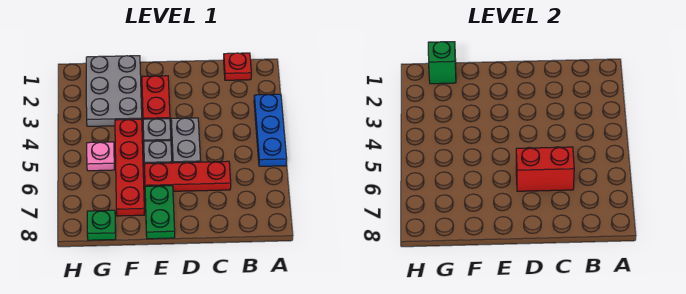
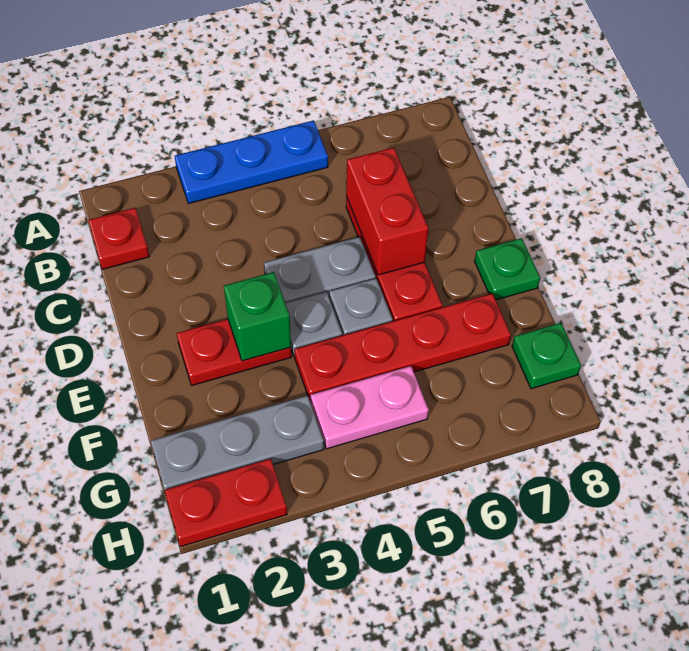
green plate E7:E8 level 1 -> green plate E8 level 1
grey plate F1:G3 level 1 -> grey plate G1:G3 level 1
green brick G1 level 2 -> green brick E3 level 2
pink plate G5 level 1 -> pink plate G4:G5 level 1
none -> red plate H1:H2 level 1

